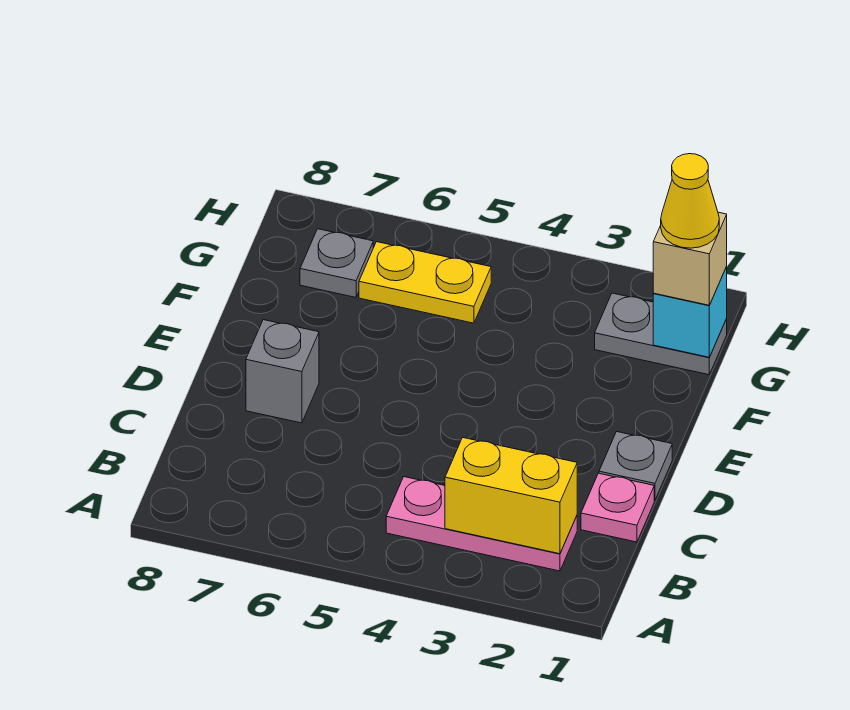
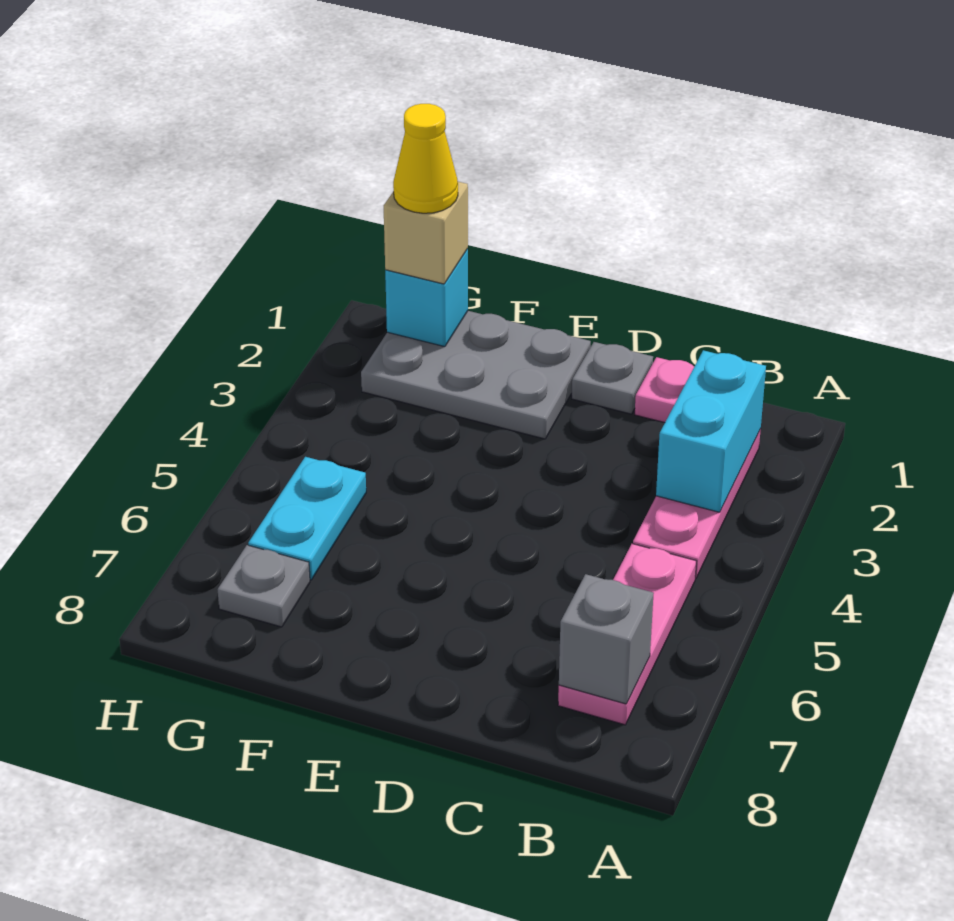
yellow brick B2:B3 level 2 -> cyan brick B2:B3 level 2
none -> pink plate B5:B7 level 1
grey brick D7 level 1 -> grey brick B7 level 2
grey plate G1:G2 level 1 -> grey plate E1:G2 level 1
yellow plate G5:G6 level 1 -> cyan plate G5:G6 level 1

